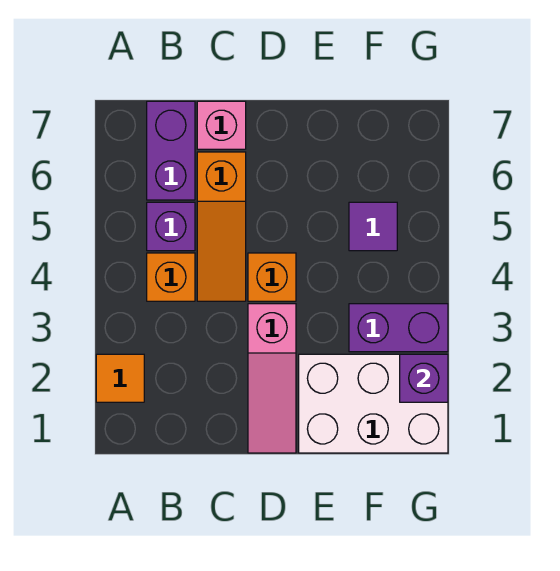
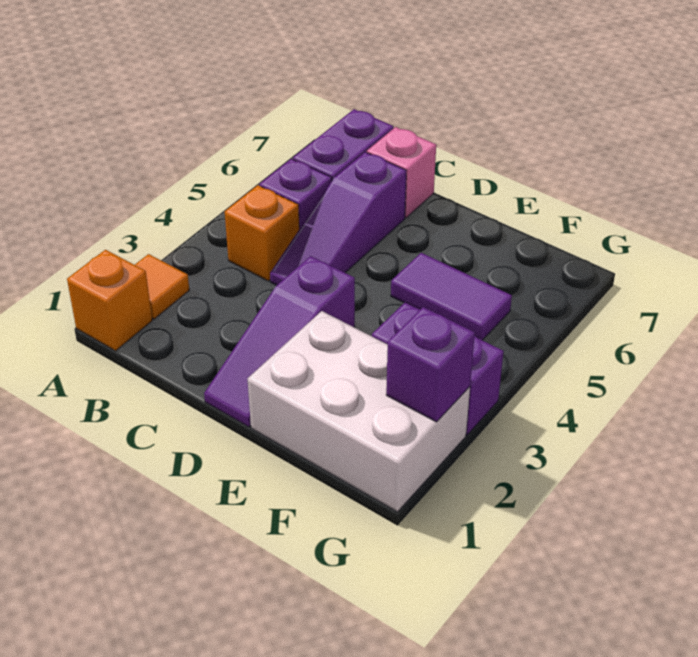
orange slope C4:C6 level 1 top 6 -> purple slope C4:C6 level 1 top 6
pink slope D1:D3 level 1 top 3 -> purple slope D1:D3 level 1 top 3
orange brick D4 level 1 -> orange brick A1 level 1
purple tile F5 level 1 -> purple tile E5:F5 level 1

